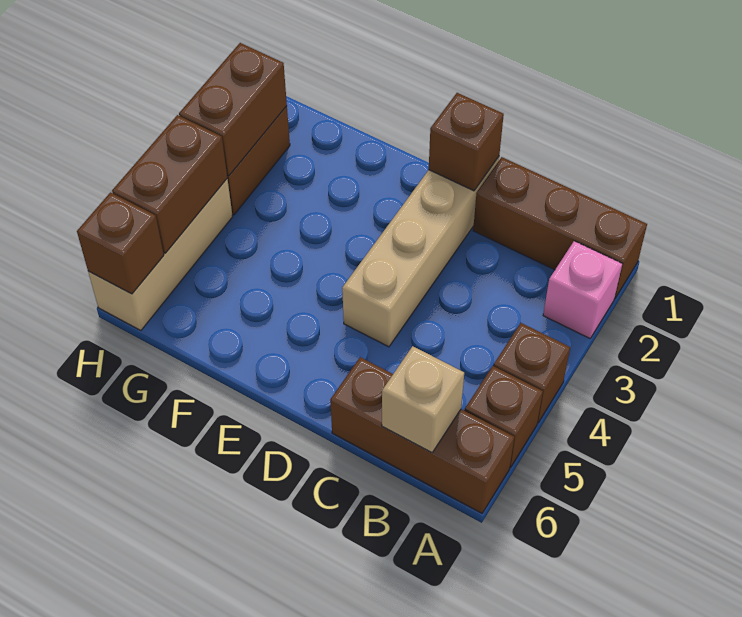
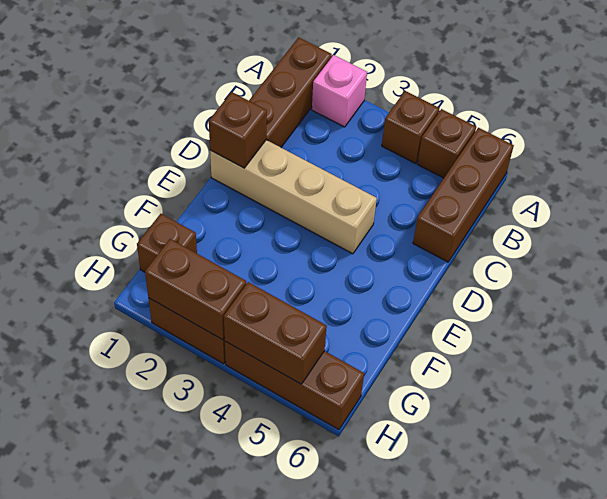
tan brick B6 level 2 -> none
tan brick H4:H6 level 1 -> brown brick H4:H6 level 1
brown brick H6 level 2 -> brown brick G1 level 1

